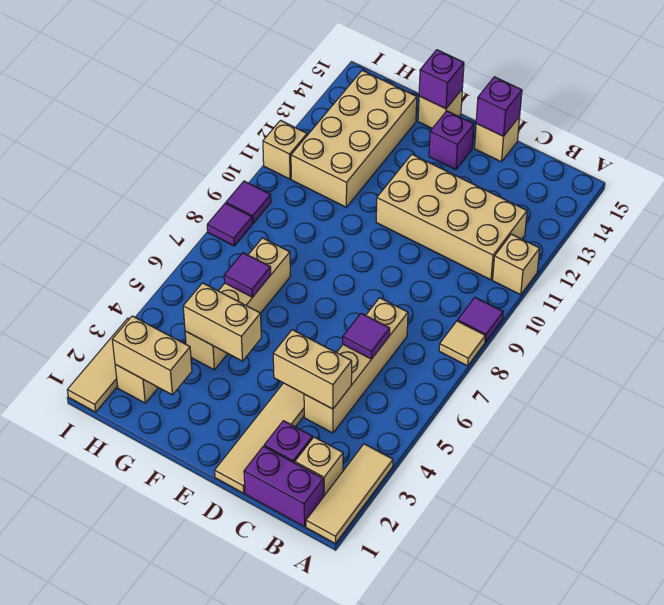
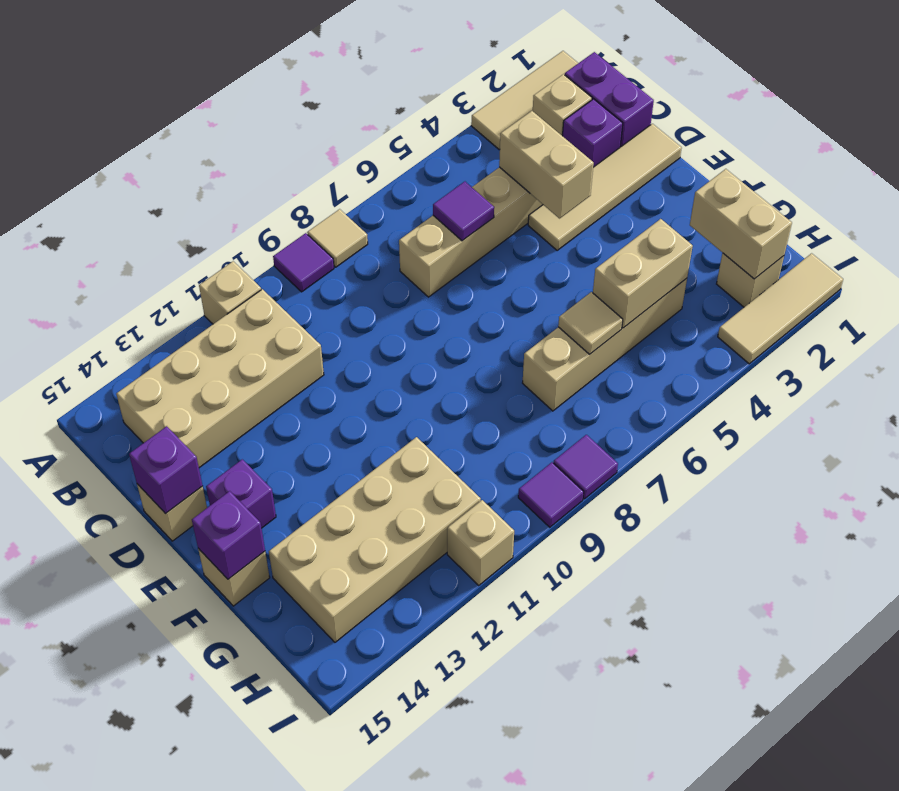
tan brick B11:E12 level 1 -> tan brick B11:C14 level 1
tan brick F4:G4 level 2 -> tan brick G4:G5 level 2
purple tile G6 level 2 -> tan tile G6 level 2

